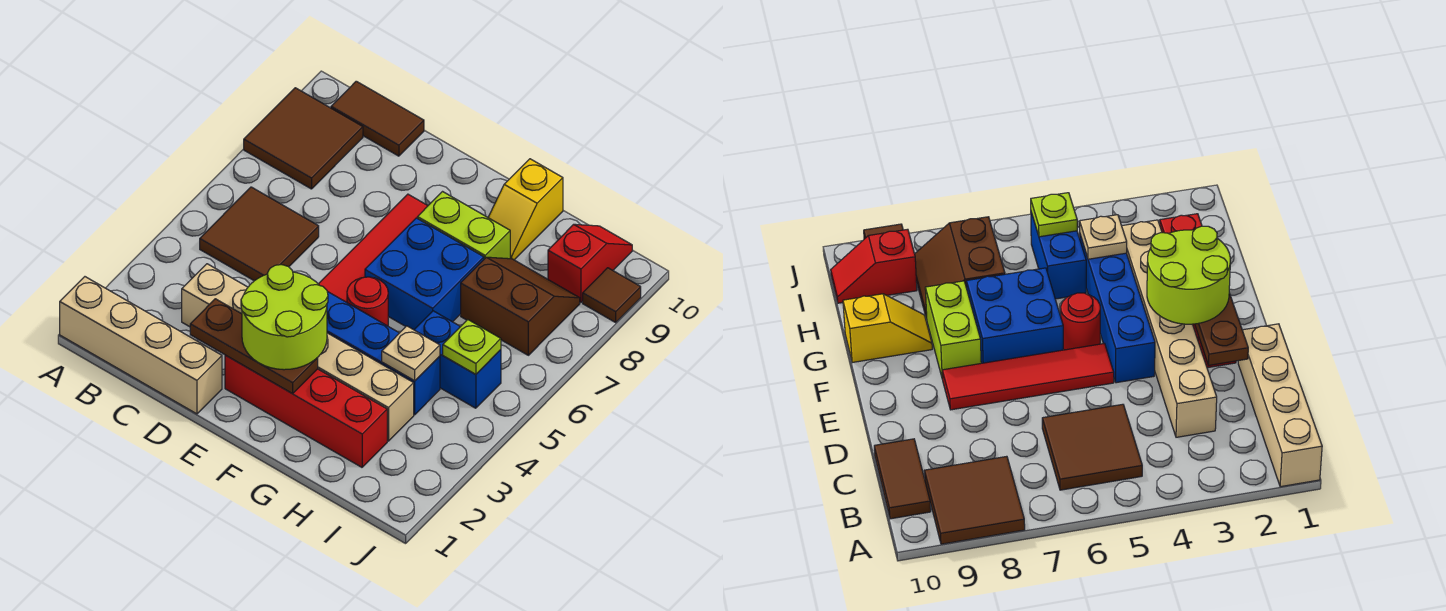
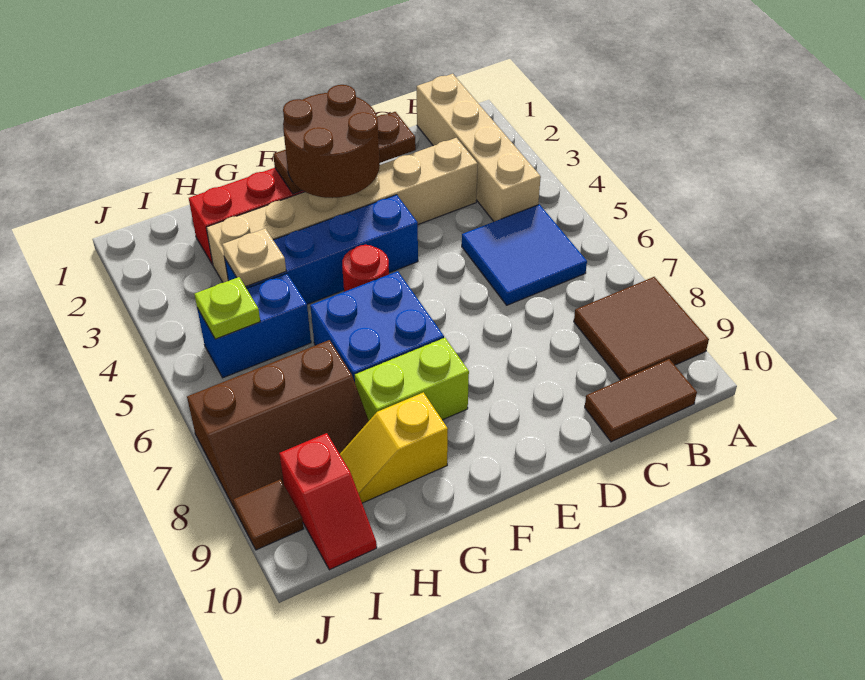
tan brick A1:D1 level 1 -> tan brick B1:B4 level 1
brown tile B5:C6 level 1 -> blue tile B5:C6 level 1
lime round brick E2:F3 level 3 -> brown round brick E2:F3 level 3
red tile E5:E8 level 1 -> none
yellow slope G9:G10 level 1 top 10 -> yellow slope G9:H9 level 1 top G
brown slope H7:I8 level 1 top 7 -> brown slope H7:J8 level 1 top 7

